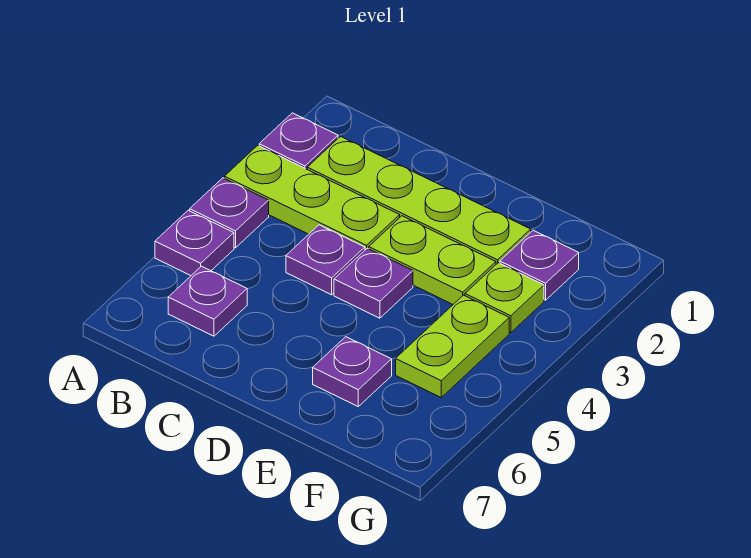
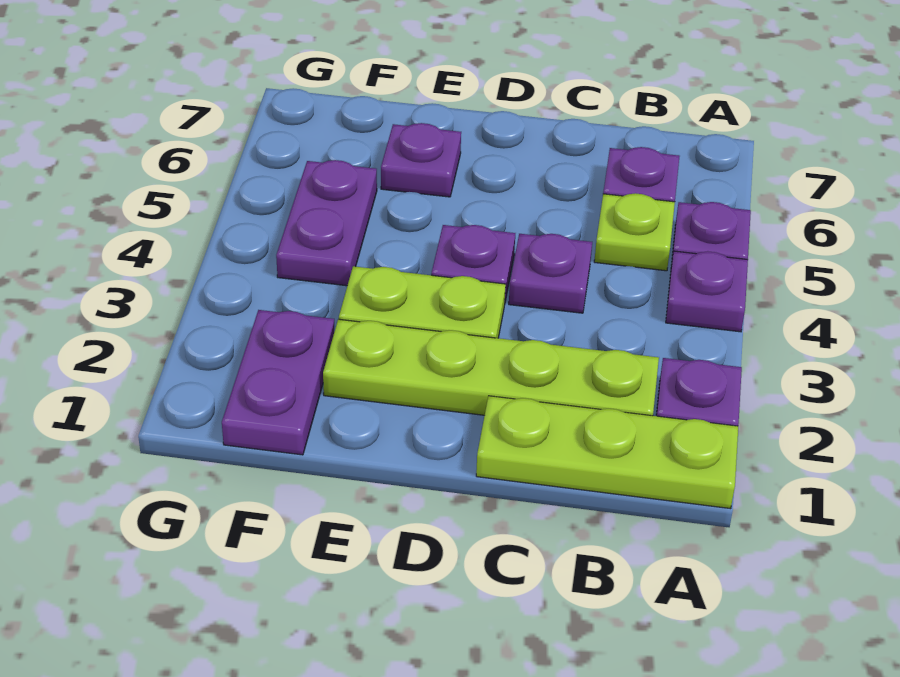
lime plate A3:C3 level 1 -> lime plate A1:C1 level 1
purple plate F2 level 1 -> purple plate F1:F2 level 1
lime plate F3 level 1 -> lime plate B5 level 1
lime plate F4:F5 level 1 -> purple plate F4:F5 level 1

